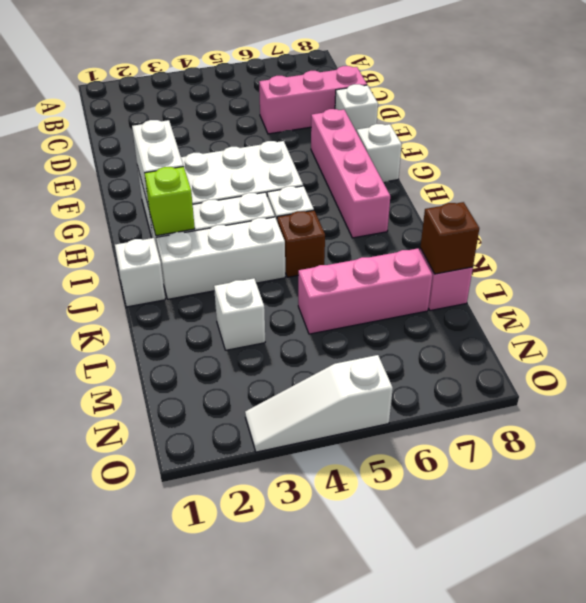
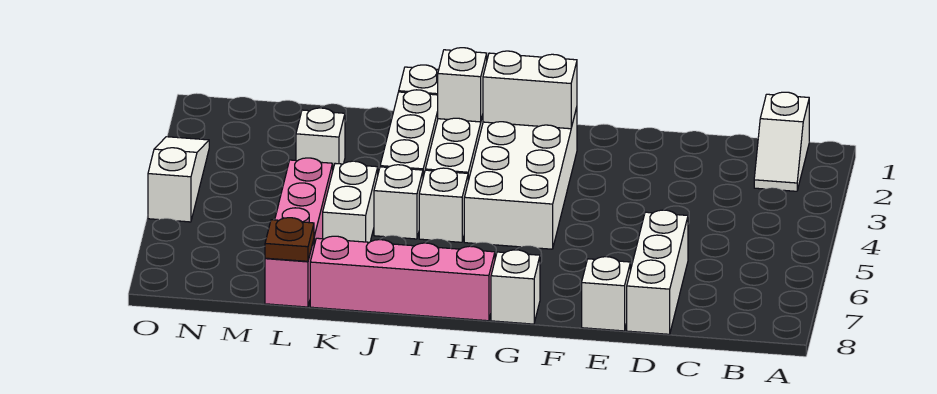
none -> white slope B1:B2 level 1 top 1
pink brick D6:D8 level 1 -> white brick D6:D8 level 1
pink brick F7:I7 level 1 -> pink brick H8:K8 level 1
lime brick I2 level 2 -> white brick I2 level 2
brown brick J5 level 1 -> white brick J5 level 1
none -> white brick K5:K6 level 1
brown brick L8 level 2 -> brown plate L8 level 2

